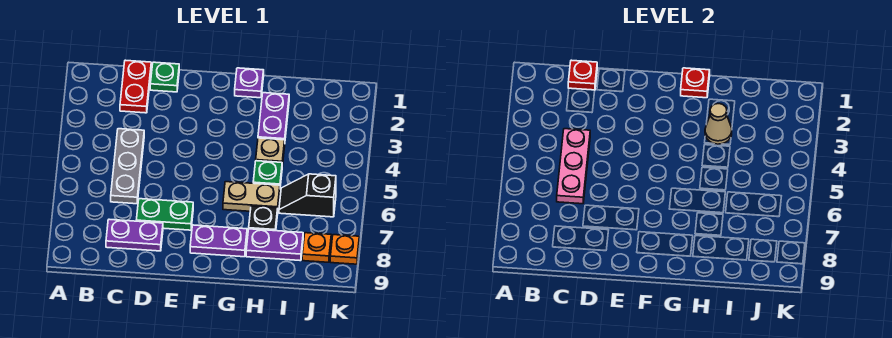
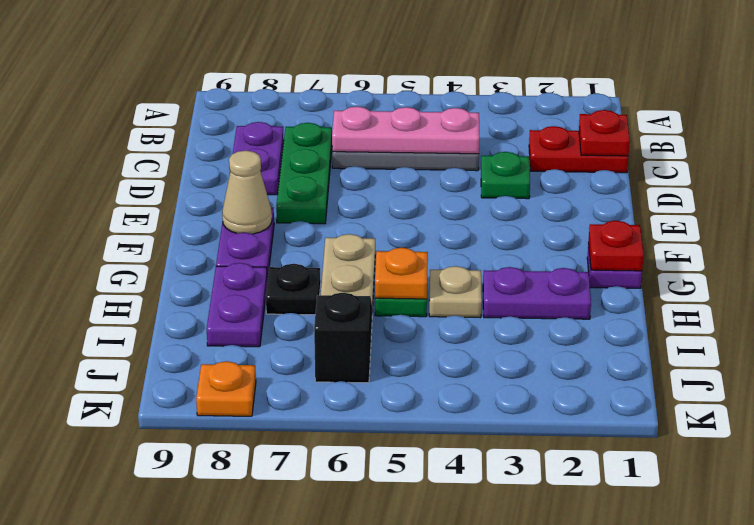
green plate D1 level 1 -> green plate D3 level 1
green plate D7:E7 level 1 -> green plate C7:E7 level 1
tan cone H3 level 2 -> tan cone F8 level 2
orange plate J8 level 1 -> orange plate H5 level 2

